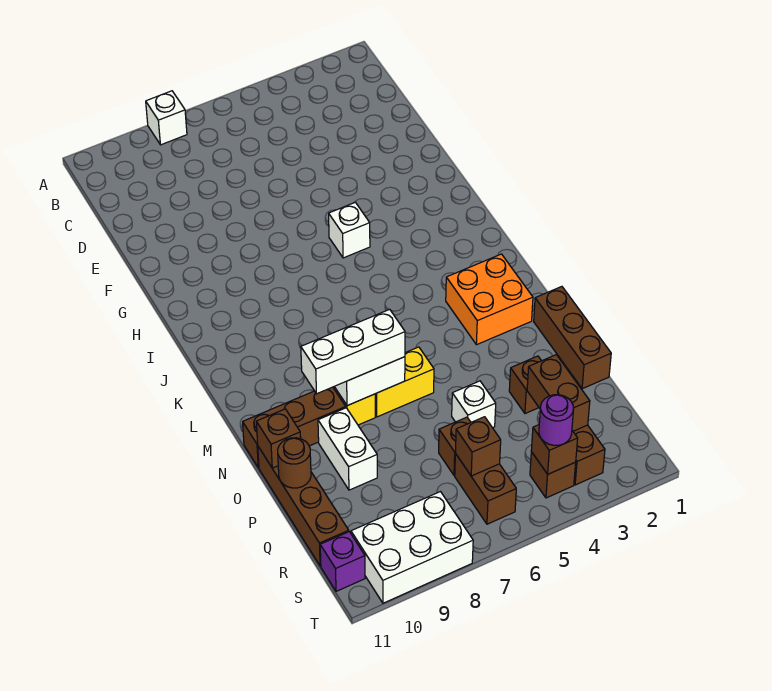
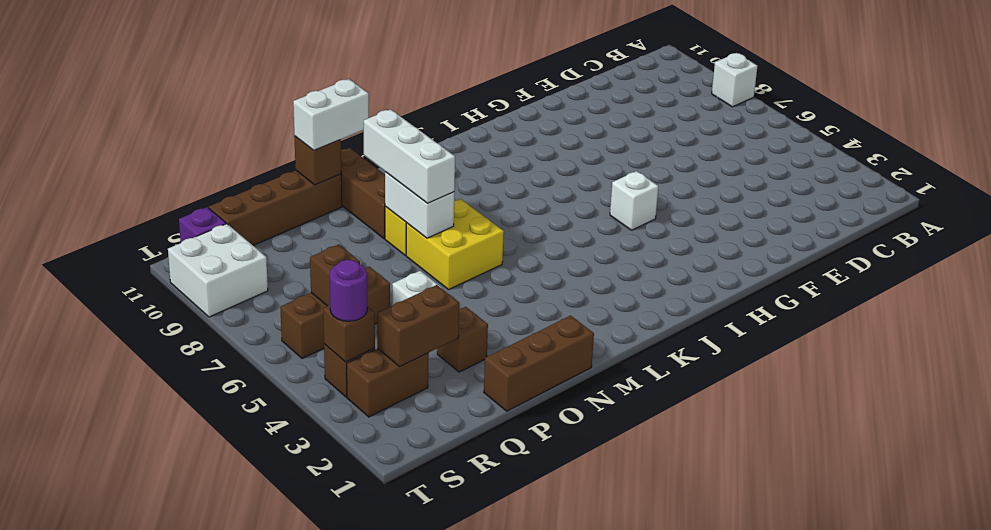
orange brick L2:M3 level 1 -> none
yellow brick N6:N7 level 1 -> yellow brick M6:N7 level 1
white brick O9:P9 level 1 -> white brick N11:O11 level 3
brown round brick P11 level 2 -> none
white brick S8:T10 level 1 -> white brick S9:T10 level 1

